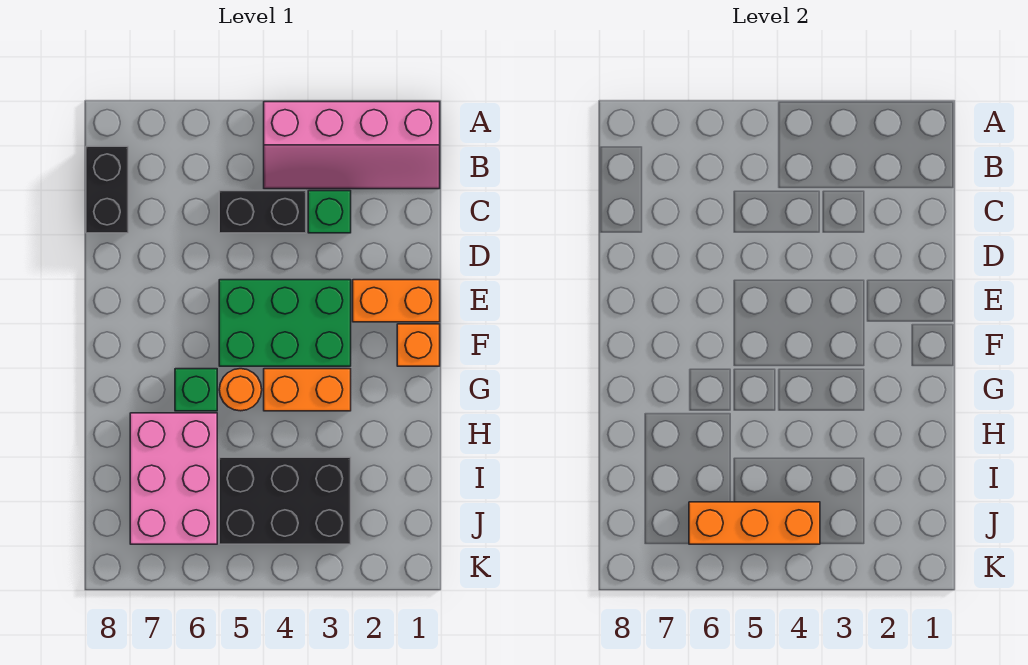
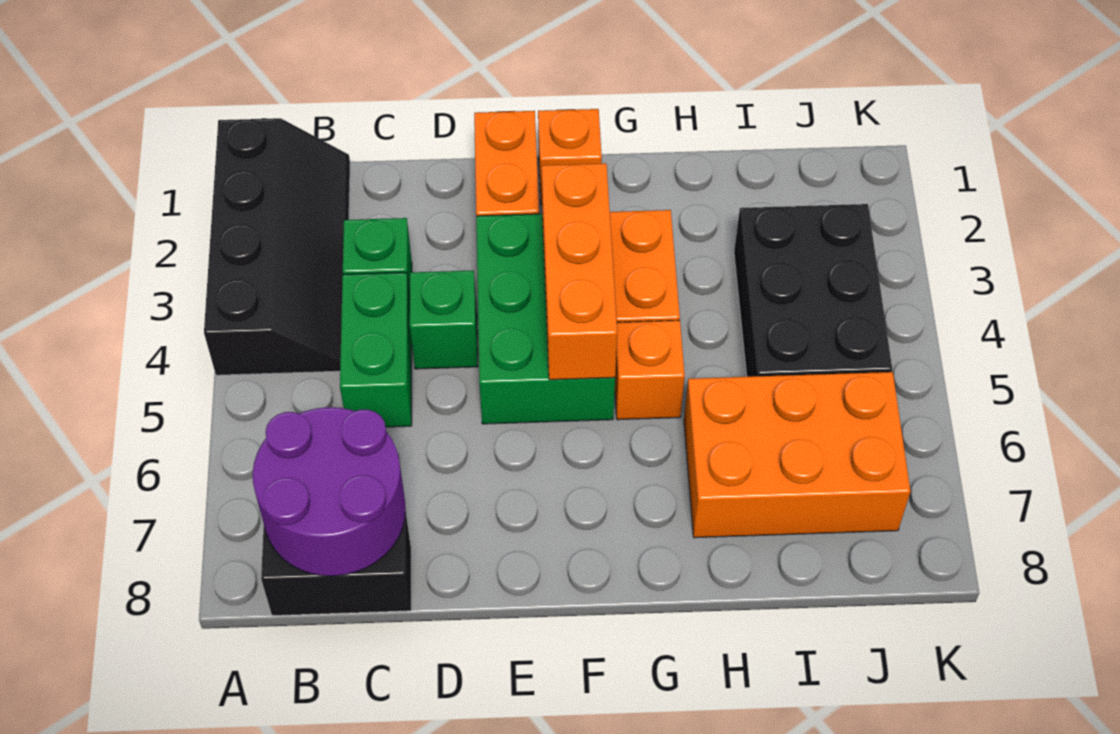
pink slope A1:B4 level 1 top A -> black slope A1:B4 level 1 top A
none -> purple round brick B7:C8 level 2
black brick C4:C5 level 1 -> green brick C4:C5 level 1
orange round brick G5 level 1 -> orange brick G5 level 1
green brick G6 level 1 -> green brick D4 level 1
pink brick H6:J7 level 1 -> orange brick H6:J7 level 1
orange brick J4:J6 level 2 -> orange brick F3:F5 level 2

